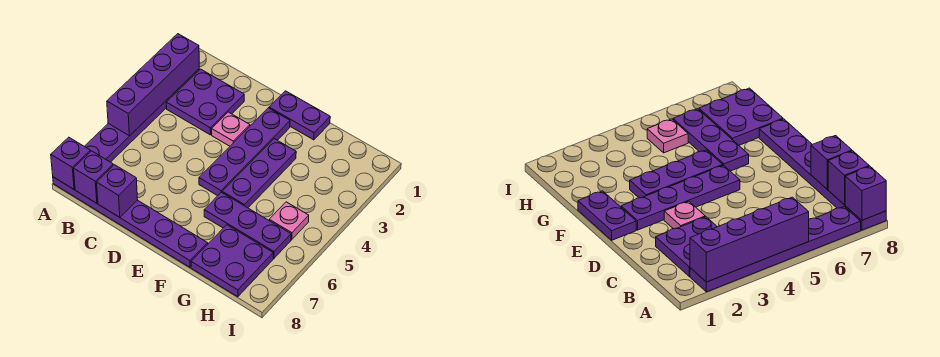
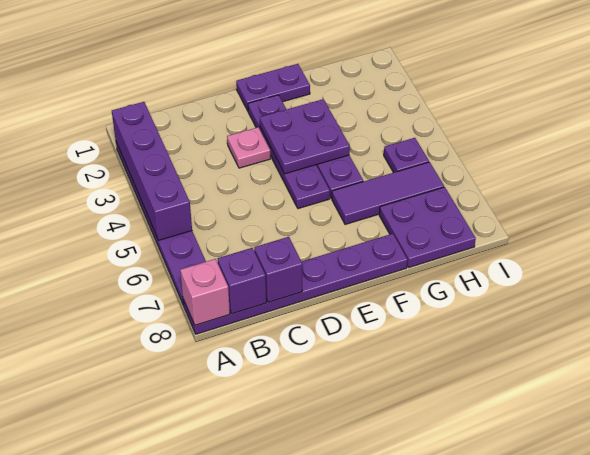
purple brick A8 level 2 -> pink brick A8 level 2
purple plate B2:C3 level 1 -> purple plate E3:F4 level 2
purple plate F6:H6 level 1 -> purple tile F6:H6 level 1
pink plate H5 level 1 -> purple plate H5 level 1

